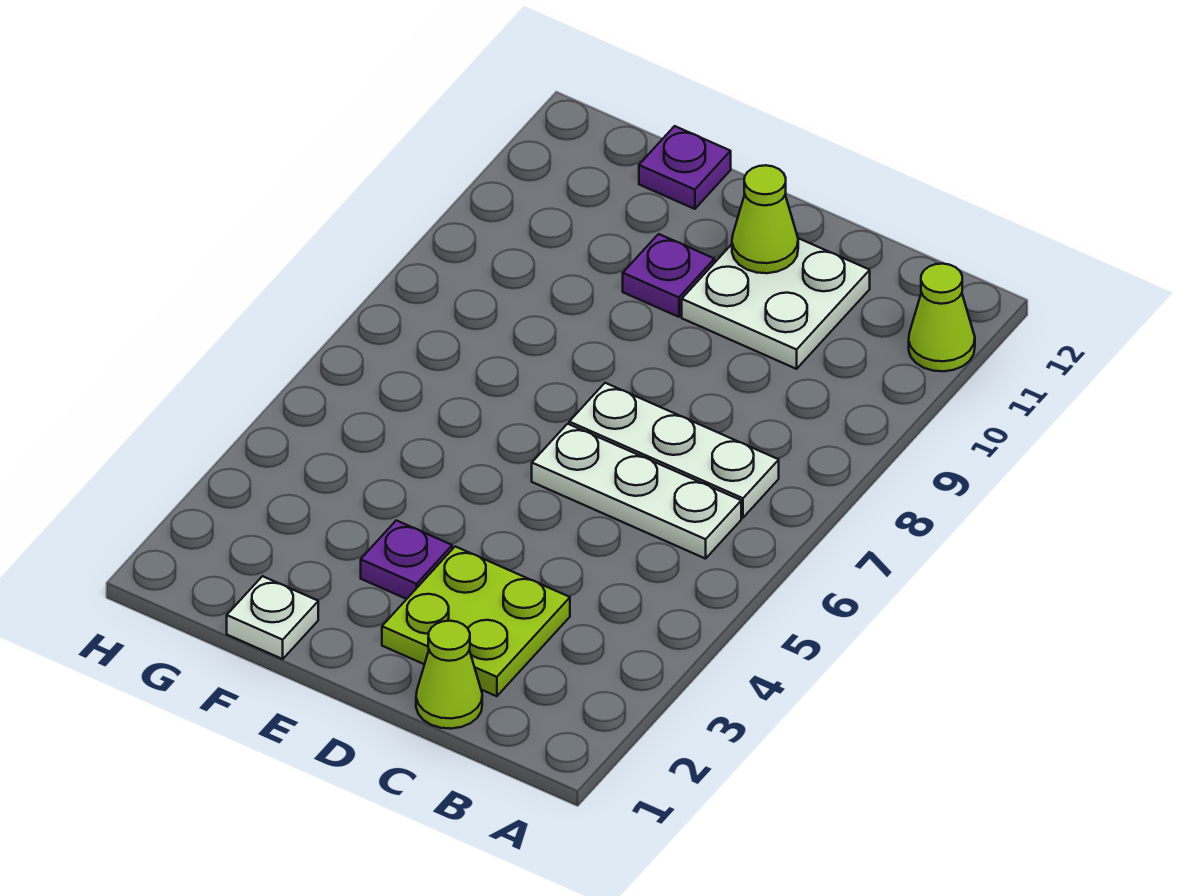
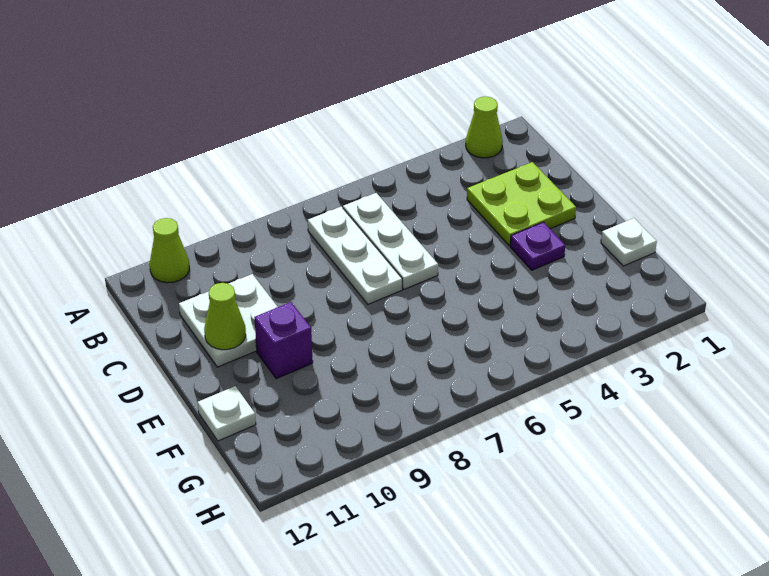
lime cone C1 level 1 -> lime cone A2 level 1
purple plate E10 level 1 -> purple brick E10 level 1
purple plate F12 level 1 -> white plate F12 level 1

